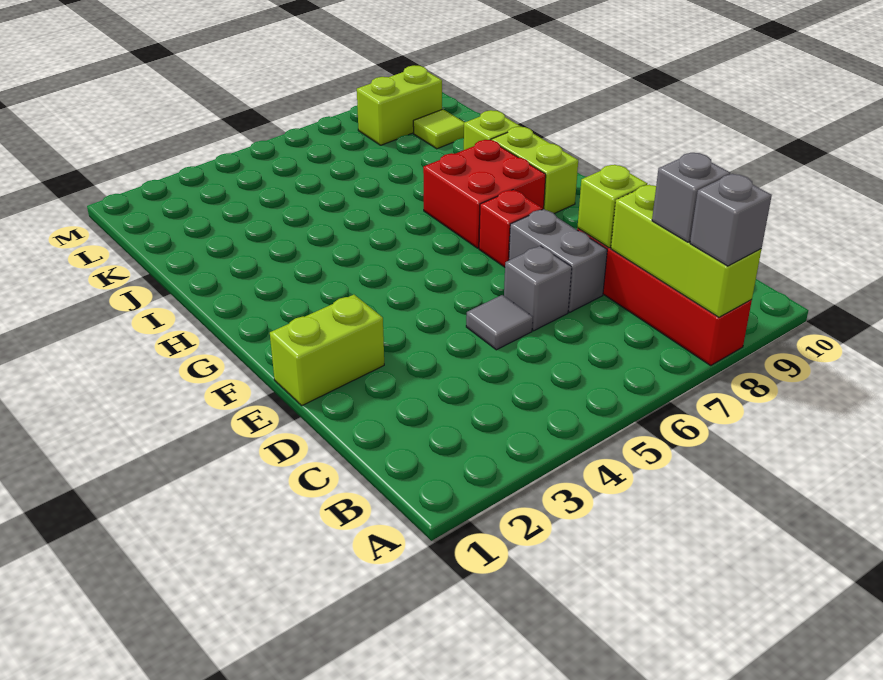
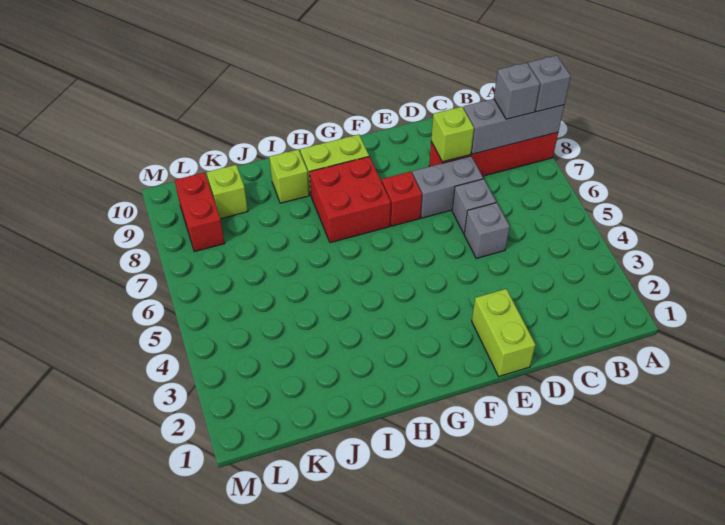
lime brick A8:C8 level 2 -> grey brick A8:C8 level 2
grey tile D5 level 1 -> grey brick D5 level 1
lime tile K9 level 1 -> lime brick K9 level 1
lime brick L8:L9 level 1 -> red brick L8:L9 level 1

